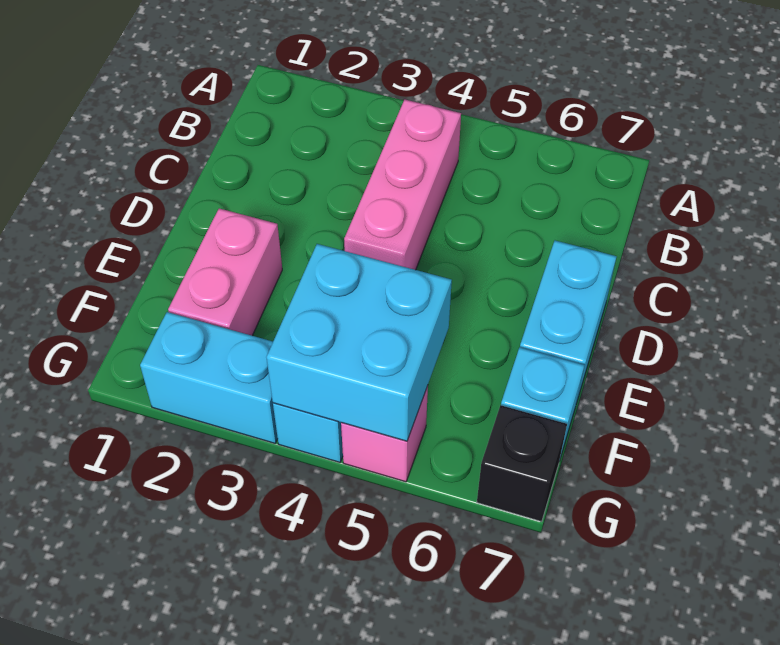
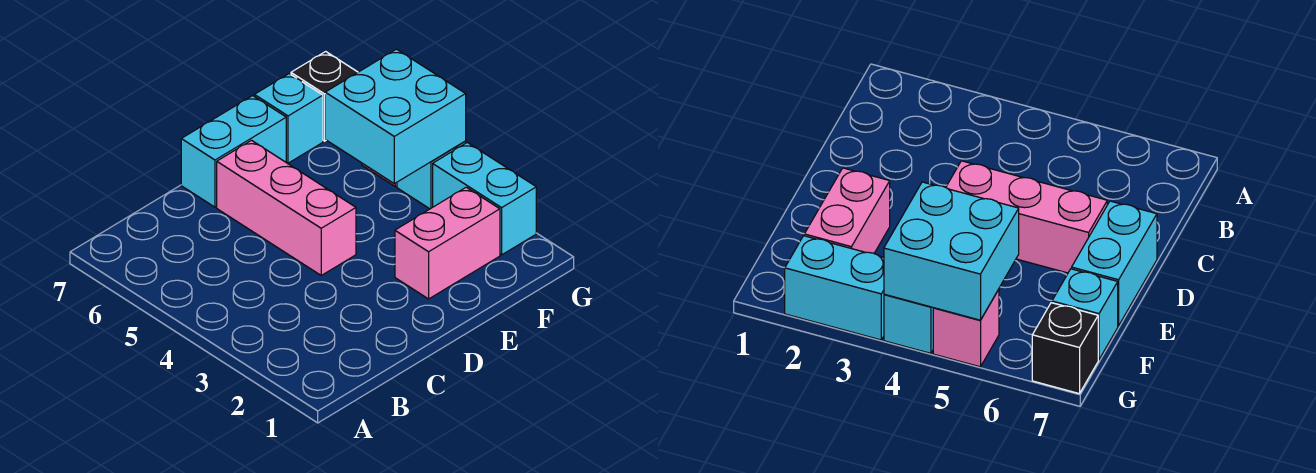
pink brick B4:D4 level 1 -> pink brick D4:D6 level 1

